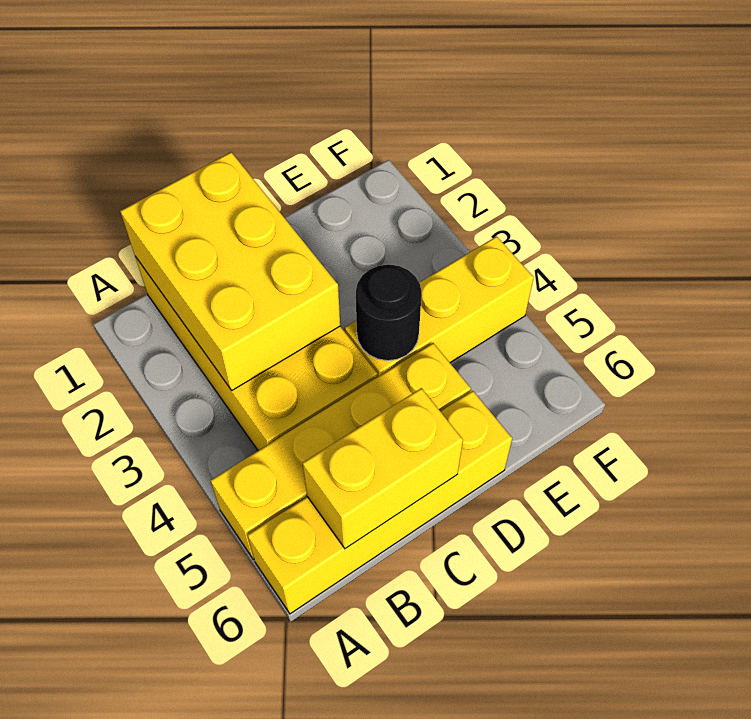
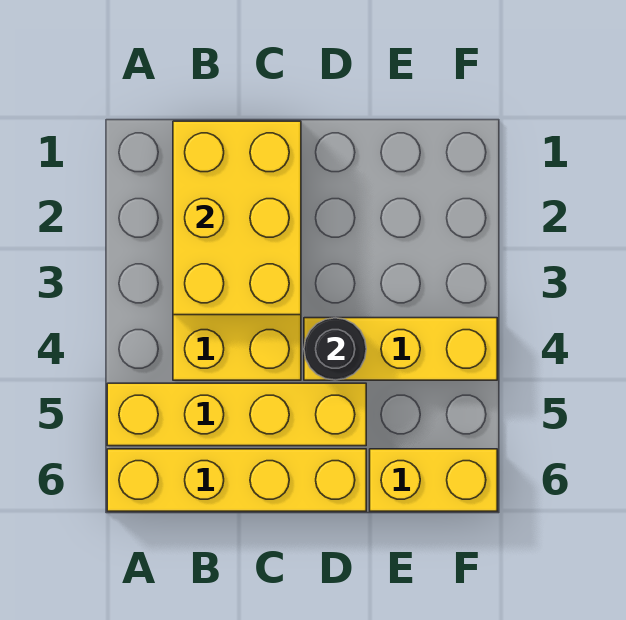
yellow brick B6:C6 level 2 -> yellow brick E6:F6 level 1

